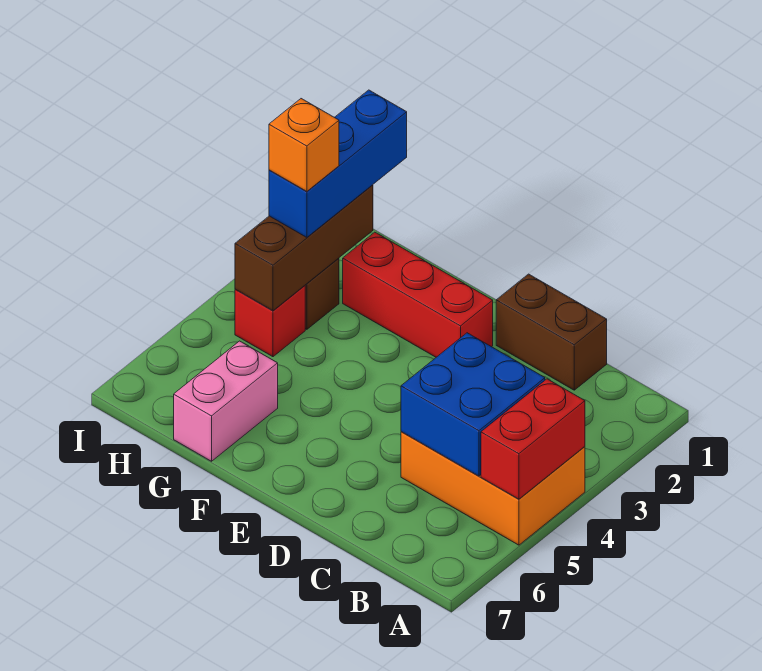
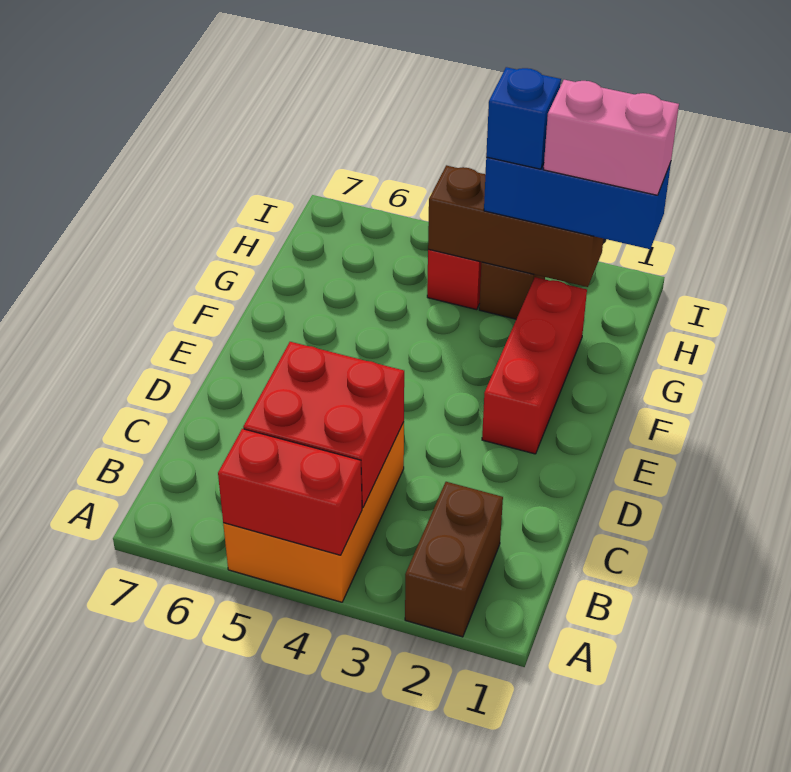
blue brick B4:C5 level 2 -> red brick B4:C5 level 2
brown brick C1:D1 level 1 -> brown brick A2:B2 level 1
pink brick G6:G7 level 1 -> pink brick H1:H2 level 4
orange brick H3 level 4 -> blue brick H3 level 4

